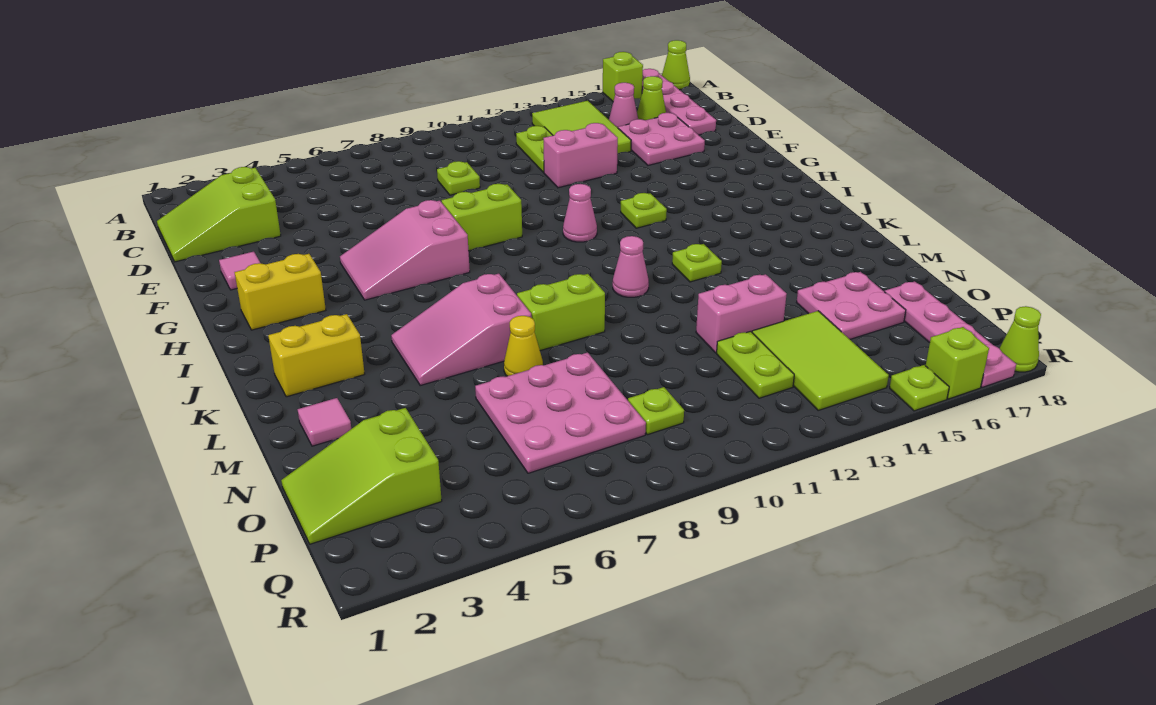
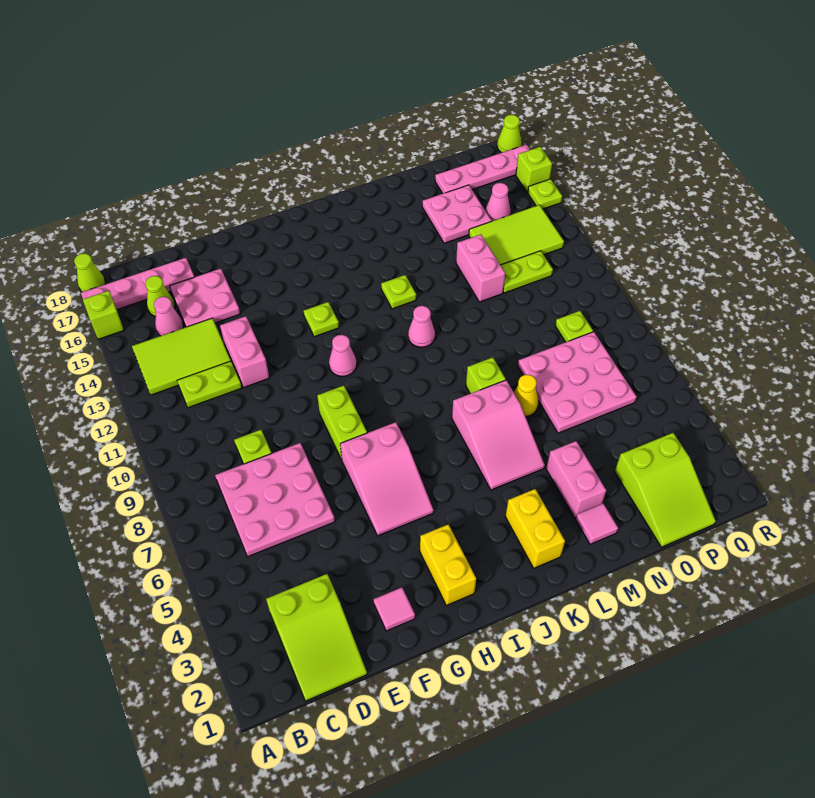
none -> pink plate C6:E8 level 1
lime brick L8:L9 level 1 -> lime brick L8 level 1
none -> pink brick M3:M4 level 1
none -> pink cone P15 level 1

